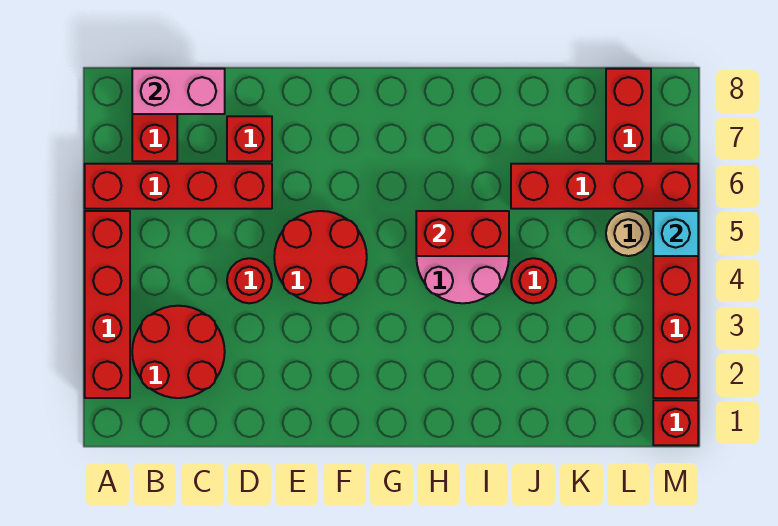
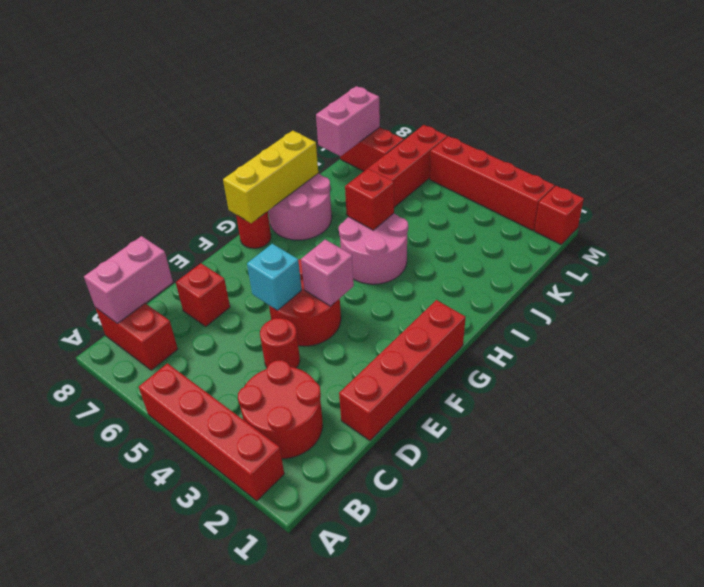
red brick A6:D6 level 1 -> red brick D1:G1 level 1
none -> pink brick F4 level 2
none -> yellow brick G8:I8 level 2
red brick H5:I5 level 2 -> red brick I5 level 2
none -> pink round brick H7:I8 level 1
red round brick J4 level 1 -> red round brick G8 level 1
none -> pink brick K8:L8 level 2
tan round brick L5 level 1 -> none
cyan brick M5 level 2 -> cyan brick E5 level 2

